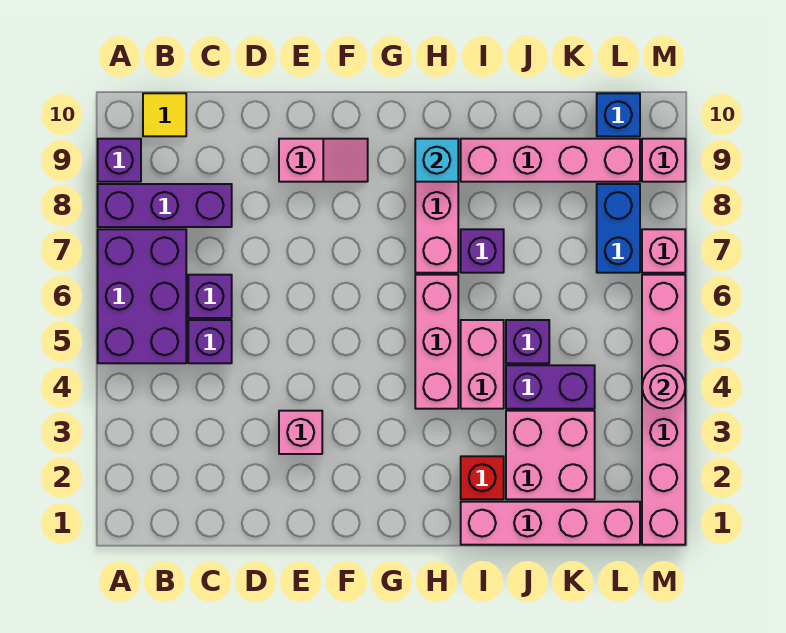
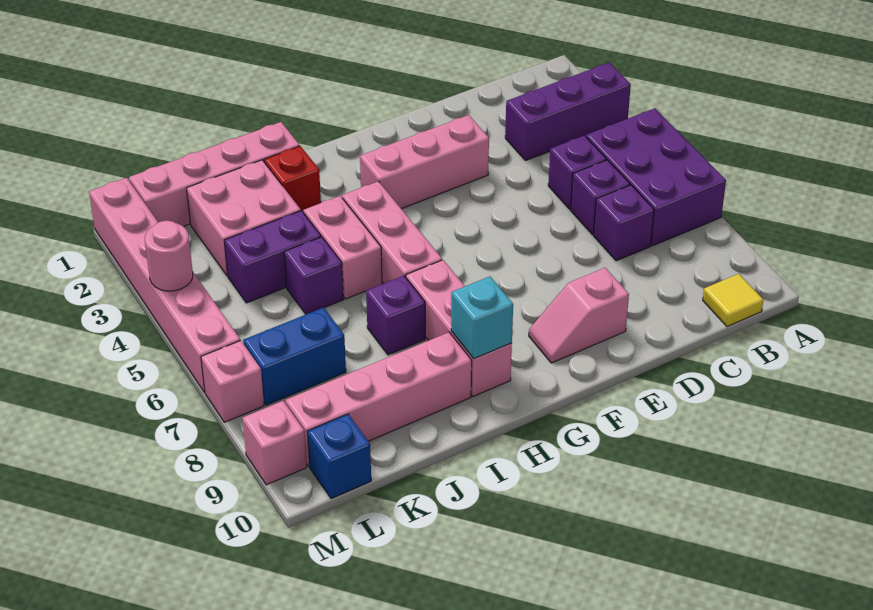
purple brick A8:C8 level 1 -> purple brick A3:C3 level 1
purple brick A9 level 1 -> purple brick C7 level 1
pink brick E3 level 1 -> pink brick E3:G3 level 1
blue brick L7:L8 level 1 -> blue brick K7:L7 level 1

